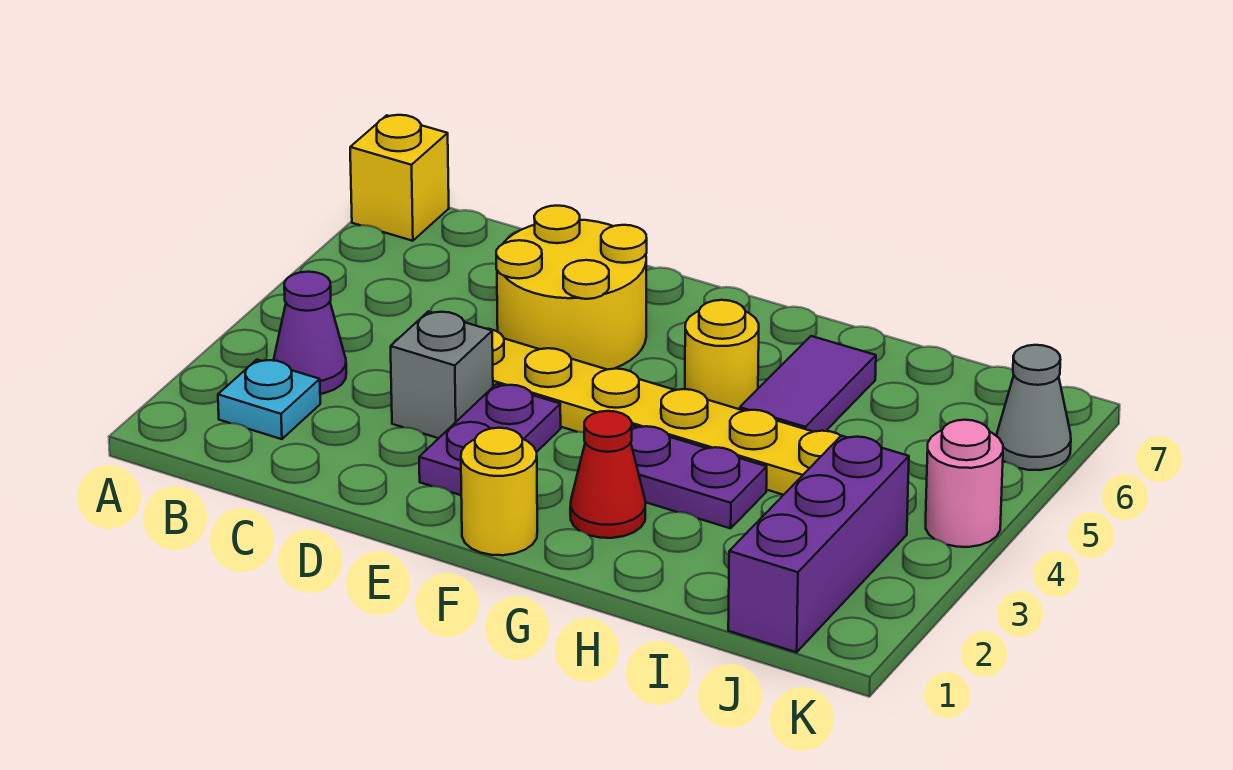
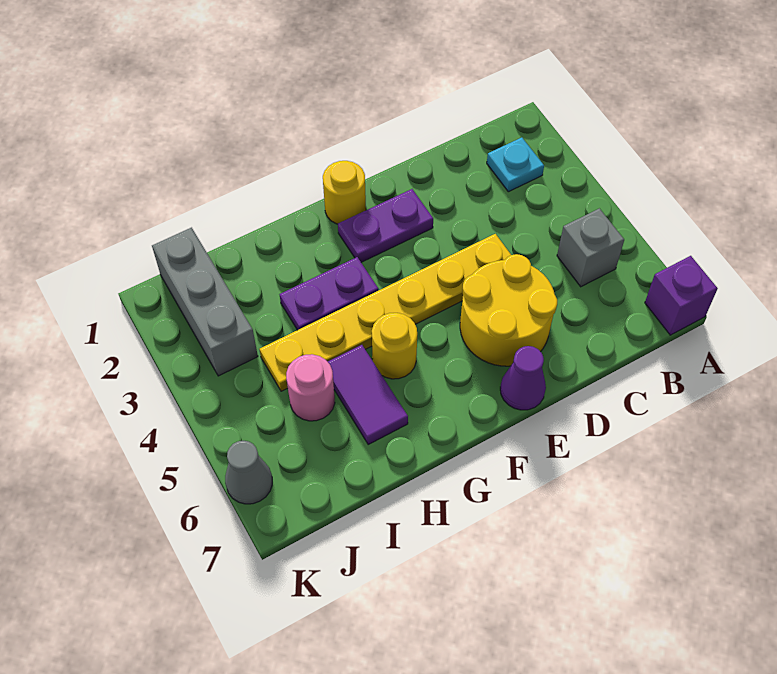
yellow brick A7 level 1 -> purple brick A7 level 1
purple cone B3 level 1 -> purple cone E7 level 1
grey brick D3 level 1 -> grey brick B5 level 1
purple plate E2:E3 level 1 -> purple plate E2:F2 level 1
red cone G2 level 1 -> none
purple brick J1:J3 level 1 -> grey brick J1:J3 level 1
pink round brick K4 level 1 -> pink round brick I5 level 1

